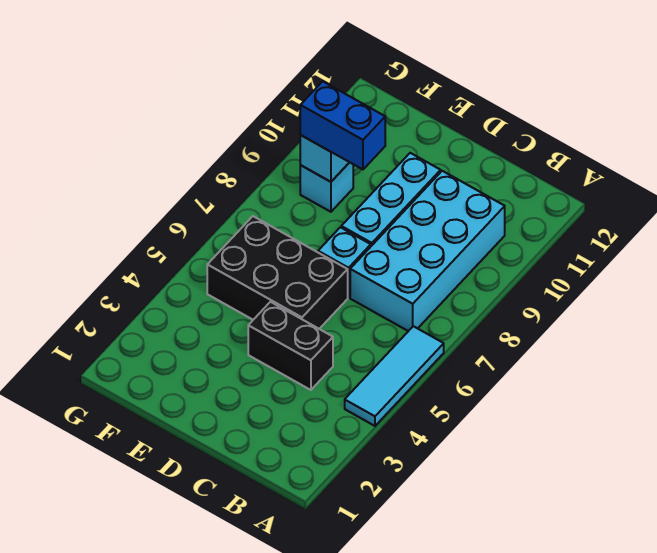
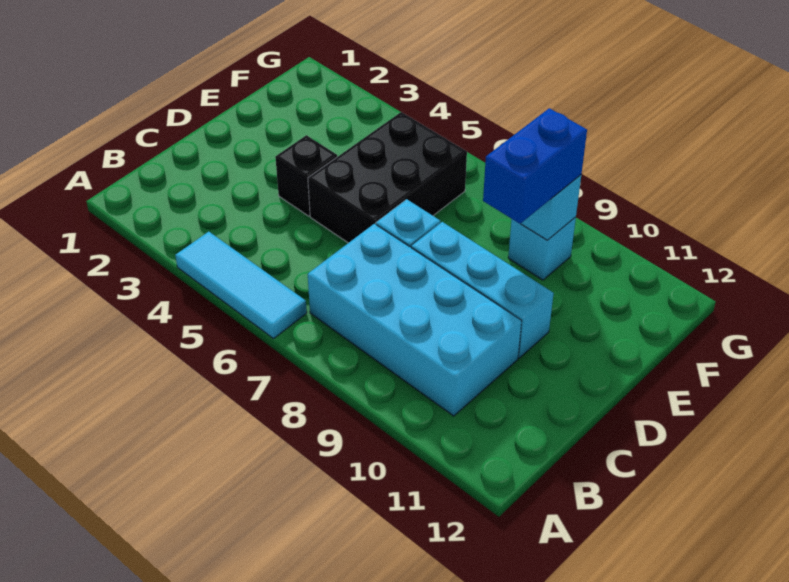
black brick C4:D4 level 1 -> black brick D4 level 1

